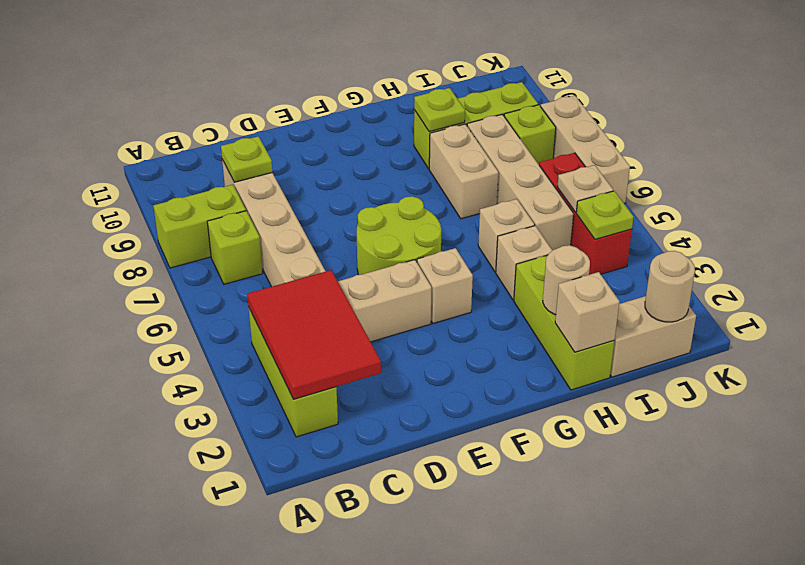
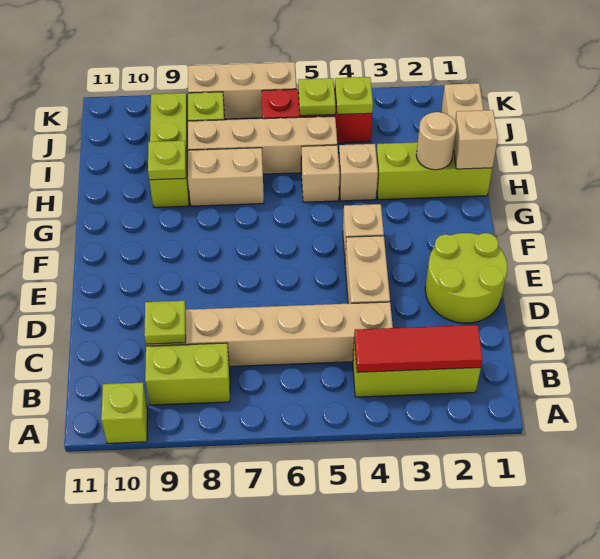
lime brick A8:B8 level 1 -> lime brick B8:B9 level 1
red tile B2:C4 level 2 -> red tile B2:B4 level 2
lime brick B7 level 1 -> lime brick A10 level 1
lime round brick E5:F6 level 1 -> lime round brick D1:E2 level 1
tan round brick J1 level 2 -> none
tan plate J5 level 2 -> lime plate J5 level 2

